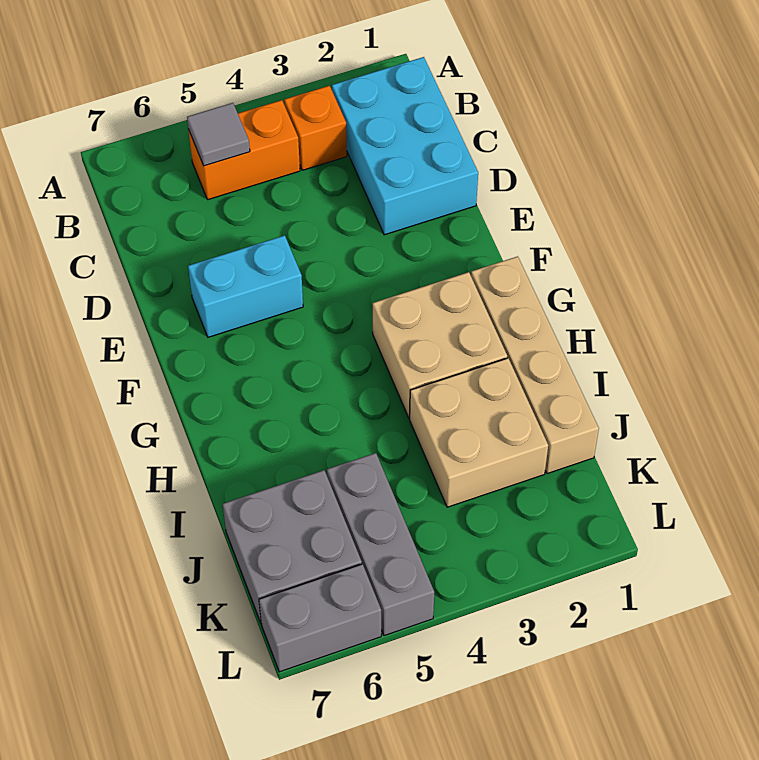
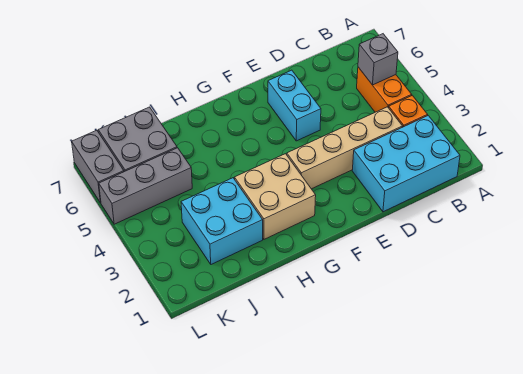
grey tile B5 level 2 -> grey brick B5 level 2
tan brick G1:J1 level 1 -> tan brick C3:F3 level 1
tan brick I2:J3 level 1 -> cyan brick I2:J3 level 1

